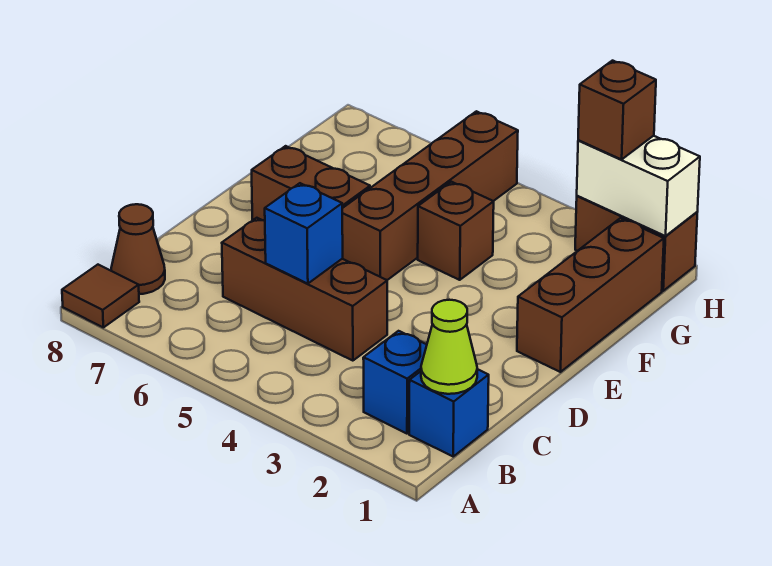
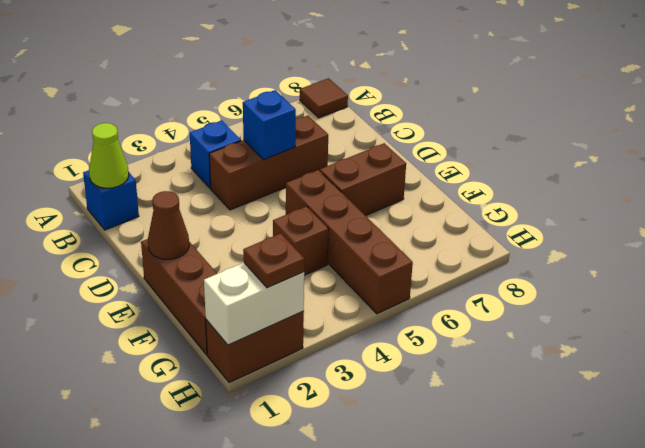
blue brick B2 level 1 -> blue brick B4 level 1
brown cone B8 level 1 -> brown cone E1 level 2
brown brick H2 level 3 -> brown plate H2 level 3

